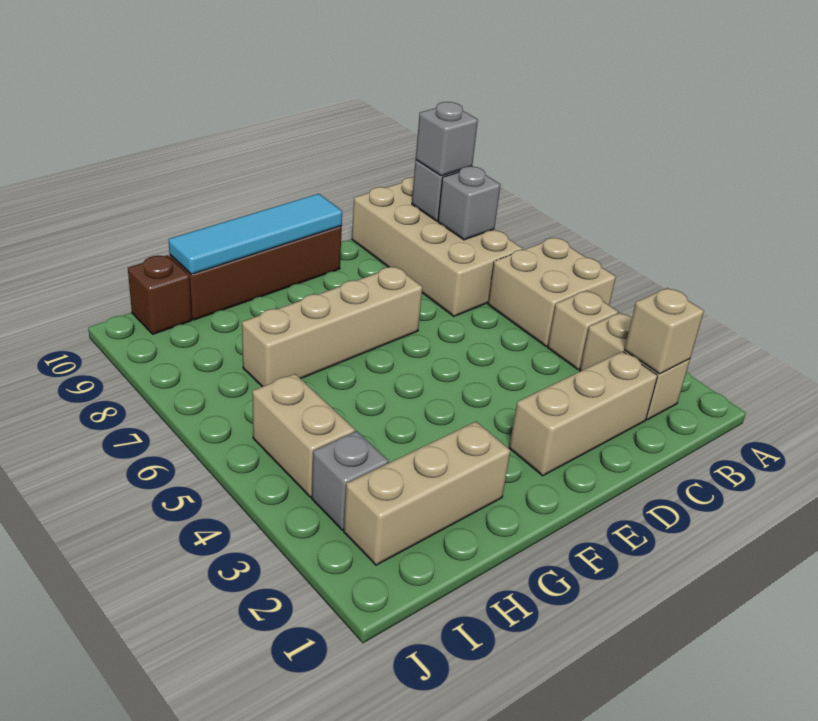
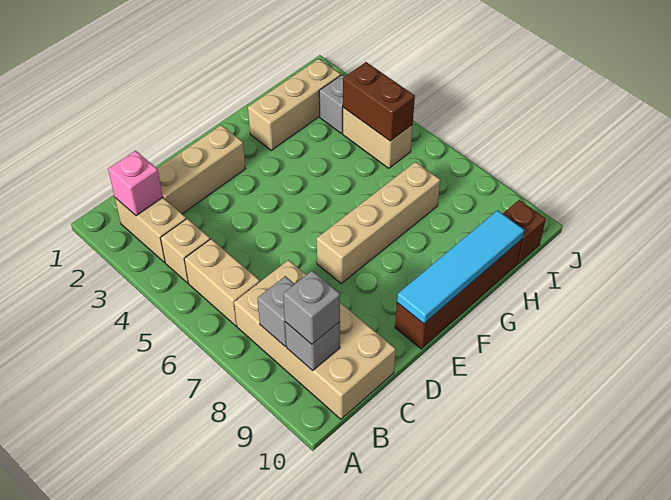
tan brick A5:B6 level 1 -> tan brick B5:B6 level 1
tan brick B2 level 2 -> pink brick B2 level 2
none -> brown brick I4:I5 level 2

